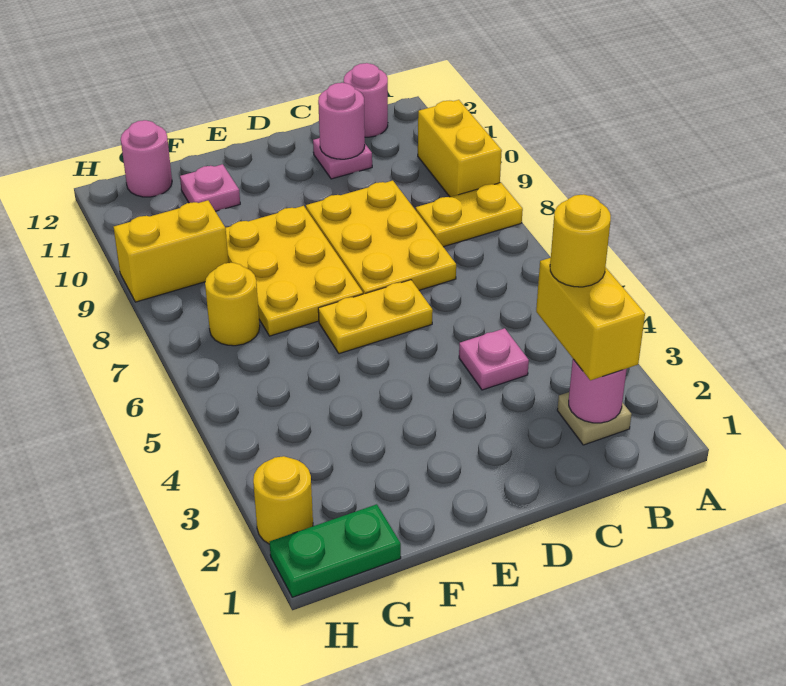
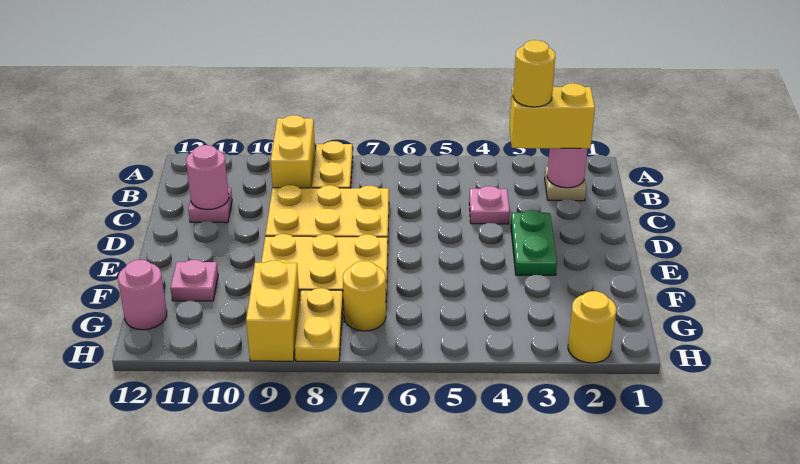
yellow brick A9:A10 level 1 -> yellow brick A9:B9 level 1
pink round brick B12 level 1 -> none
yellow plate D6:E6 level 1 -> yellow plate G8:H8 level 1
green plate G1:H1 level 1 -> green plate D3:E3 level 1

